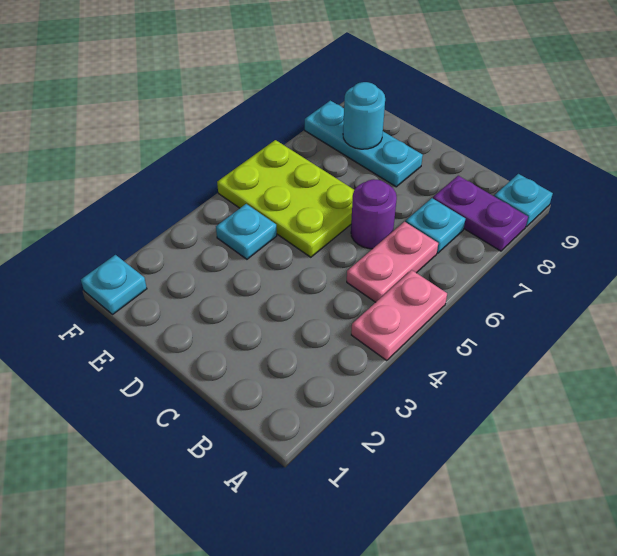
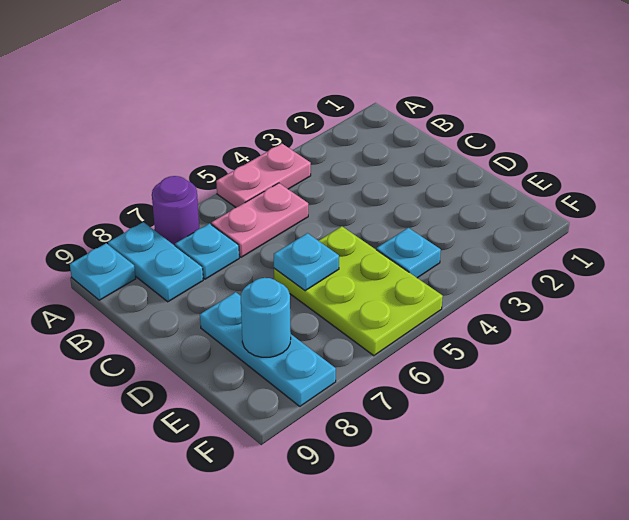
purple plate A8:B8 level 1 -> cyan plate A8:B8 level 1
purple round brick C6 level 1 -> purple round brick A7 level 1
cyan plate F1 level 1 -> cyan plate D6 level 2

